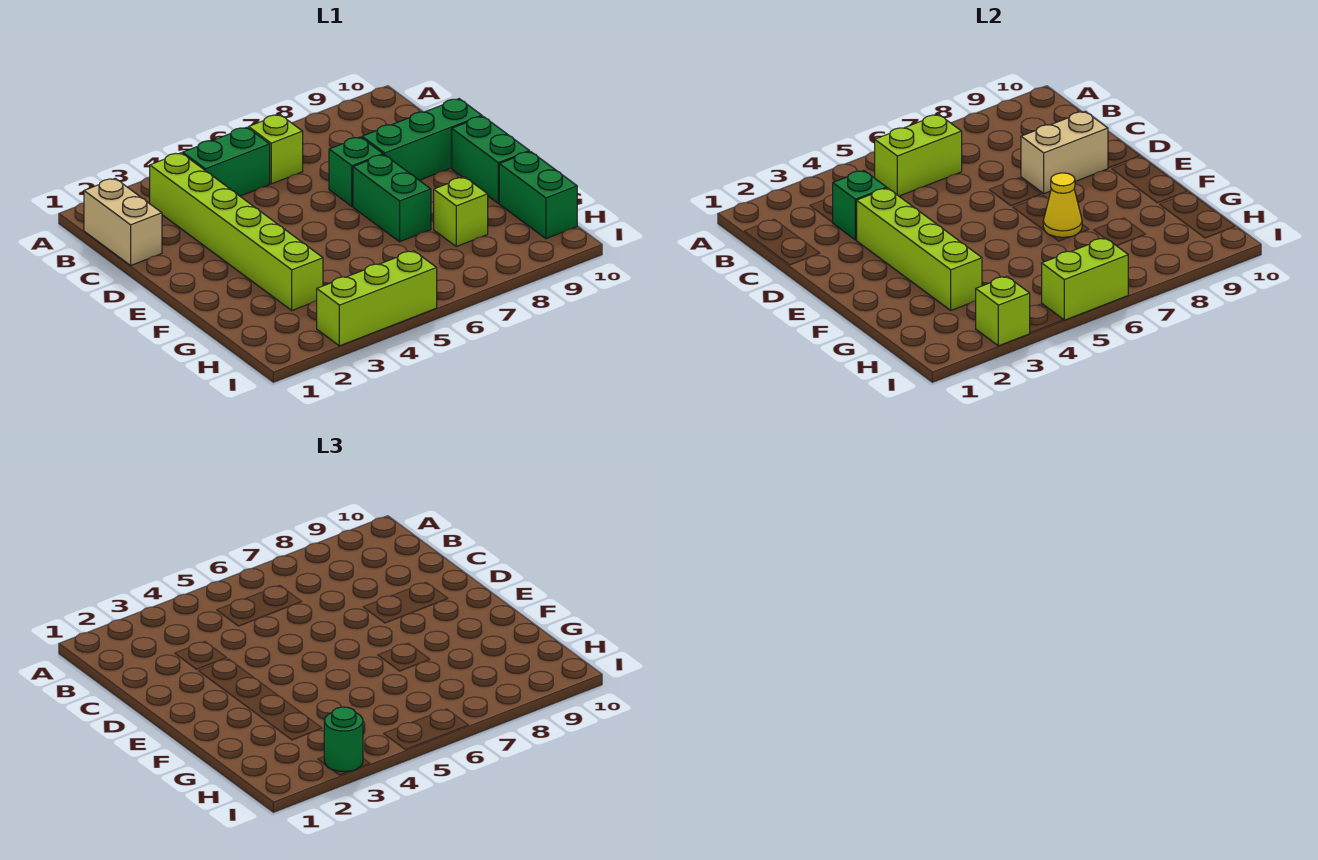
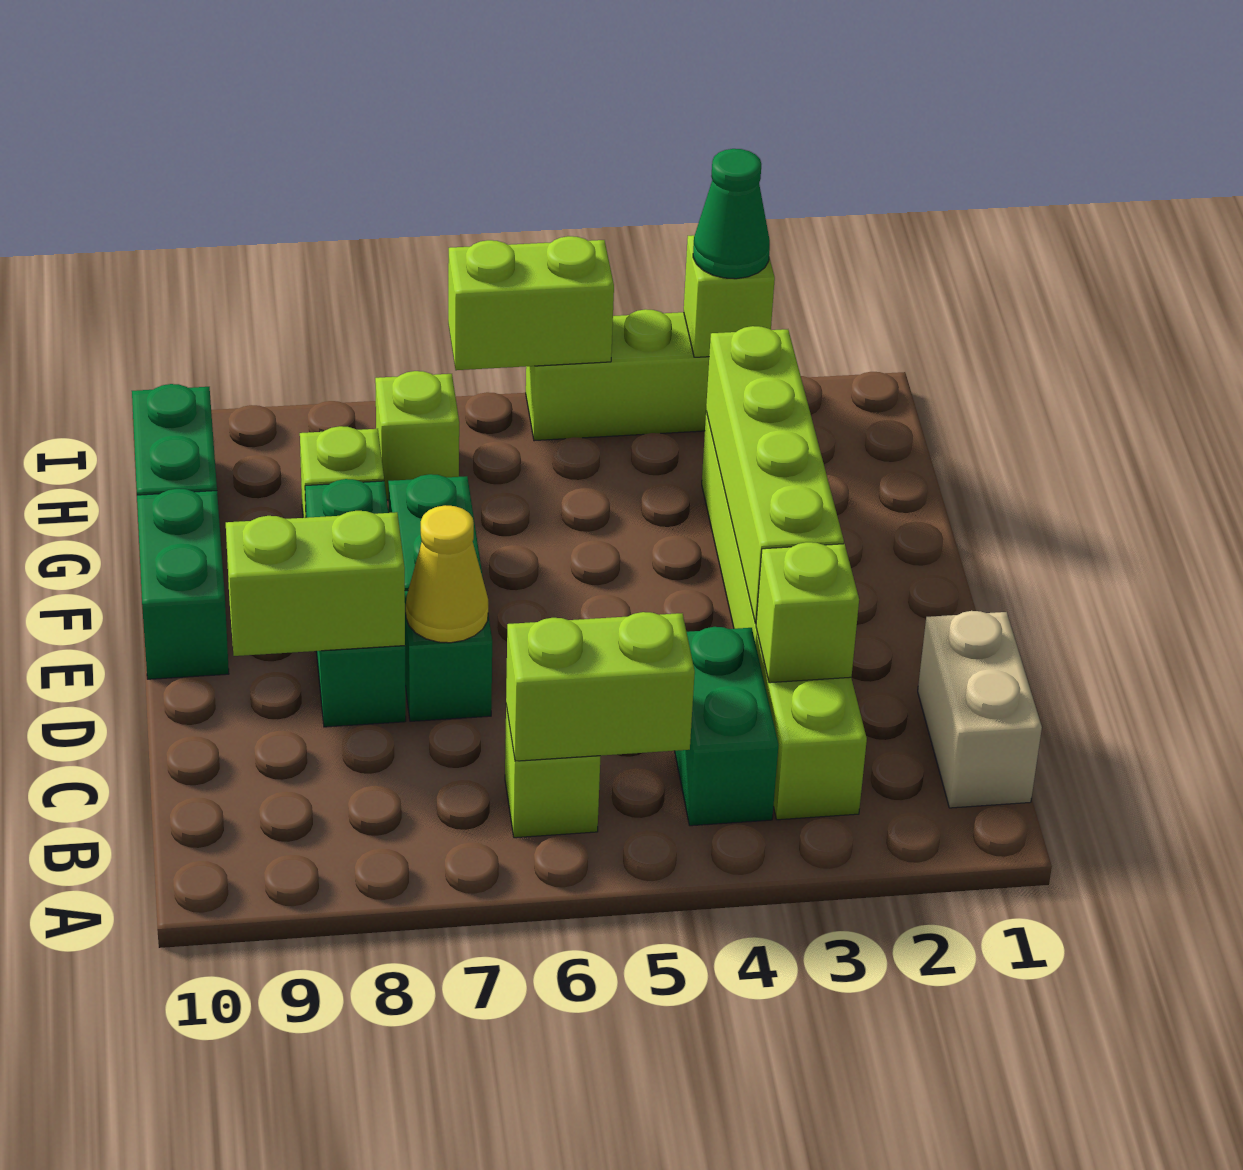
green brick B4:B5 level 1 -> green brick B4:C4 level 1
green brick C3 level 2 -> lime brick C3 level 2
green brick D8:D10 level 1 -> green brick D8:F8 level 1
tan brick D8:D9 level 2 -> lime brick D8:D9 level 2
yellow cone F7 level 2 -> yellow cone D7 level 2
none -> lime brick H7 level 1
green round brick I3 level 3 -> green cone I3 level 3

